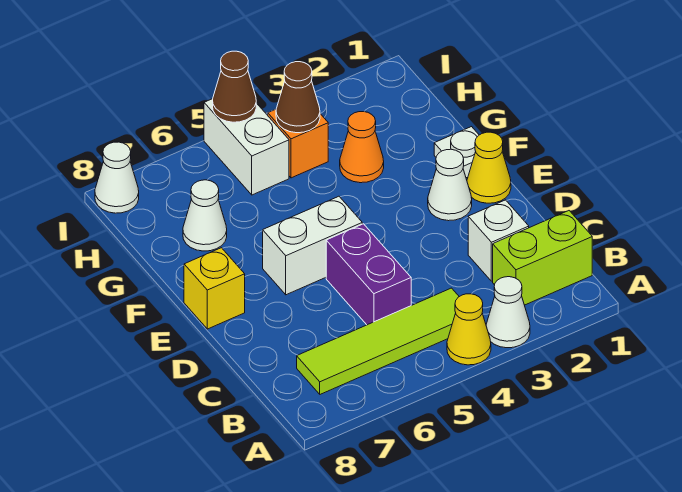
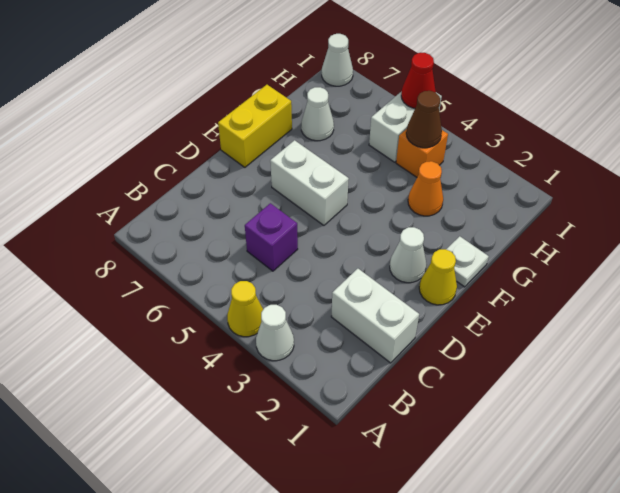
lime brick B1:B2 level 1 -> none
lime tile B4:B7 level 1 -> none
white brick C2 level 1 -> white brick C1:C2 level 1
purple brick C5:D5 level 1 -> purple brick C5 level 1
yellow brick E8 level 1 -> yellow brick E8:F8 level 1
brown cone I5 level 2 -> red cone I5 level 2

